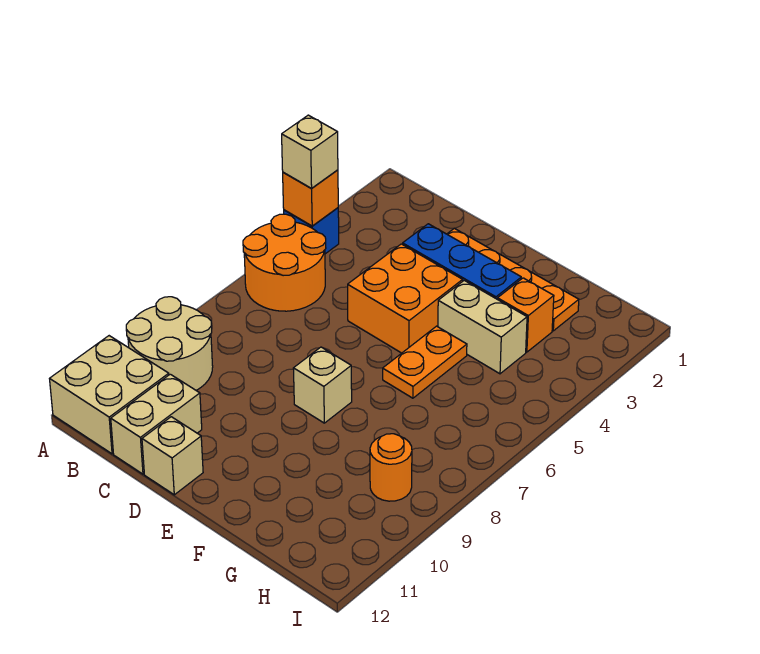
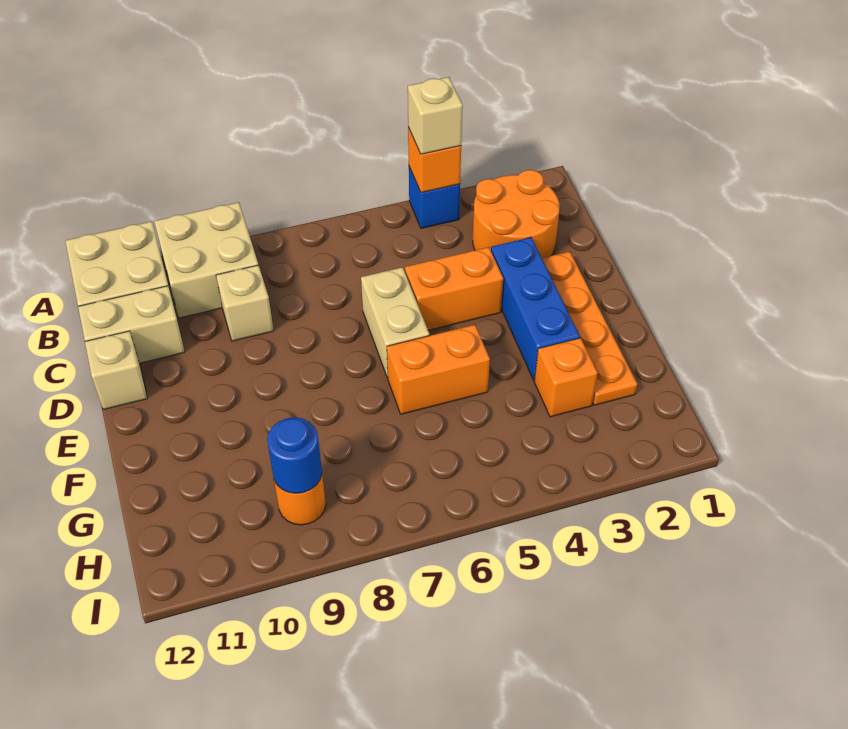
orange round brick A5:B6 level 1 -> orange round brick B2:C3 level 1
tan round brick A9:B10 level 1 -> tan brick A9:B10 level 1
orange brick D4:E5 level 1 -> orange brick D4:D5 level 1
tan brick E8 level 1 -> tan brick C9 level 1
tan brick F4:G4 level 1 -> tan brick D6:E6 level 1
orange plate F5:F6 level 1 -> orange brick F5:F6 level 1
none -> blue round brick H9 level 2

